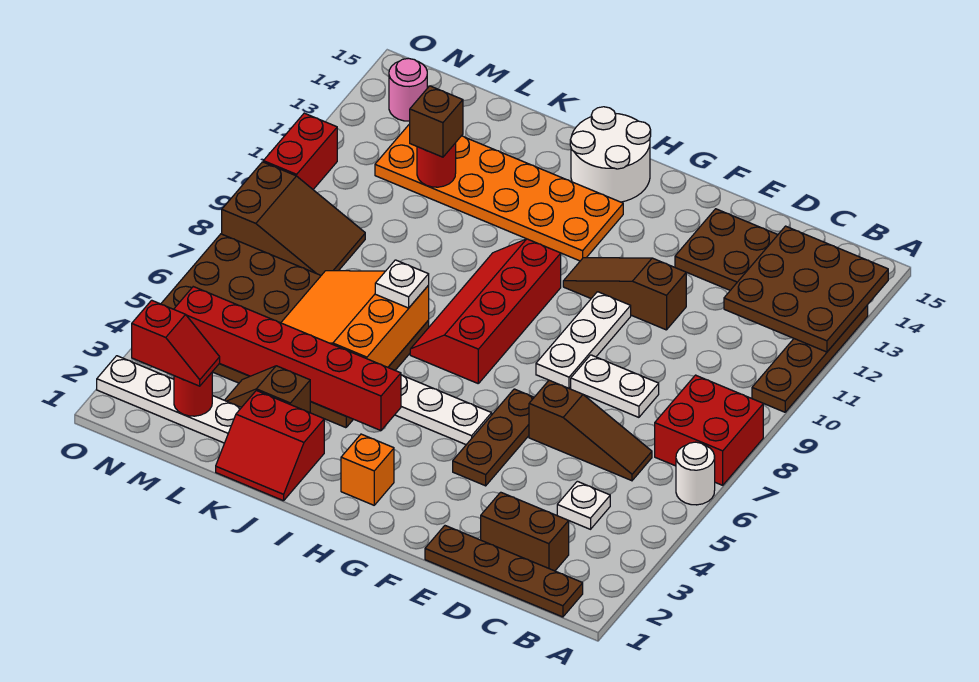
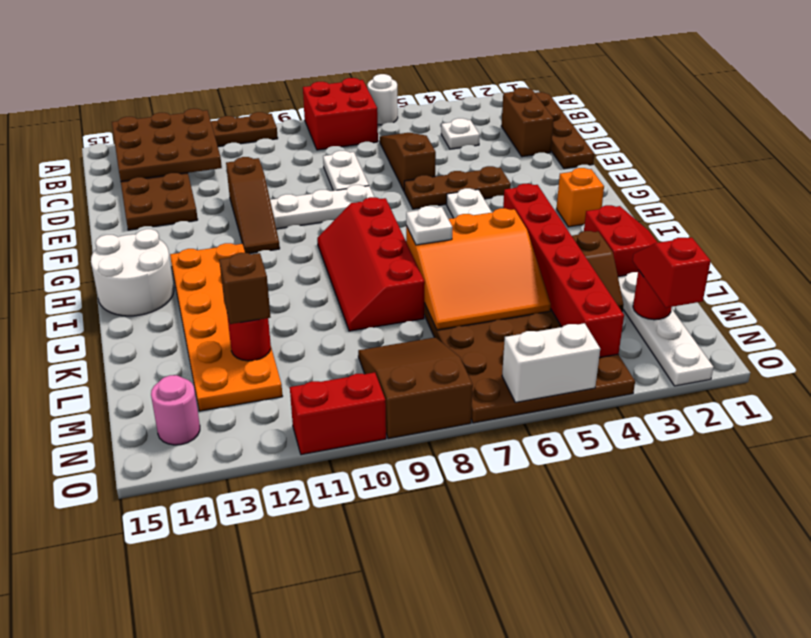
red slope H7:I10 level 1 top H -> red slope H8:K9 level 1 top 8
none -> white brick O5:O6 level 2

